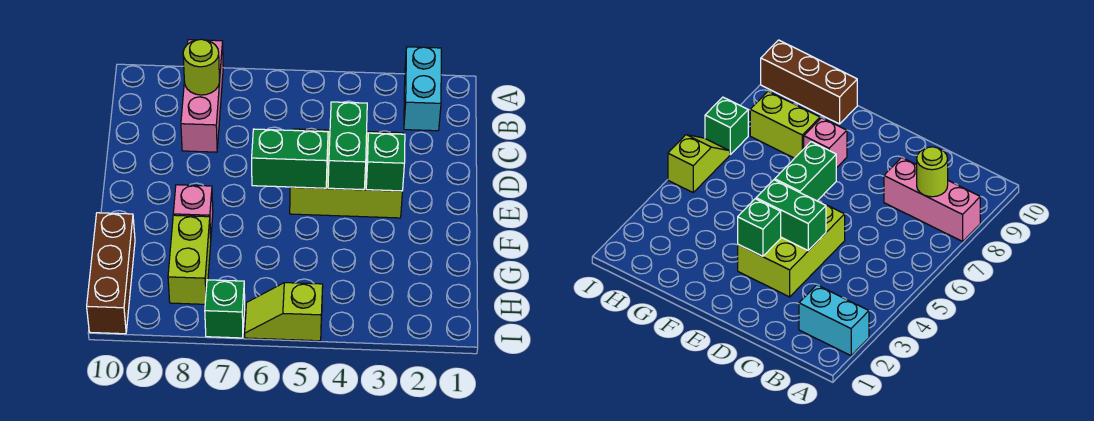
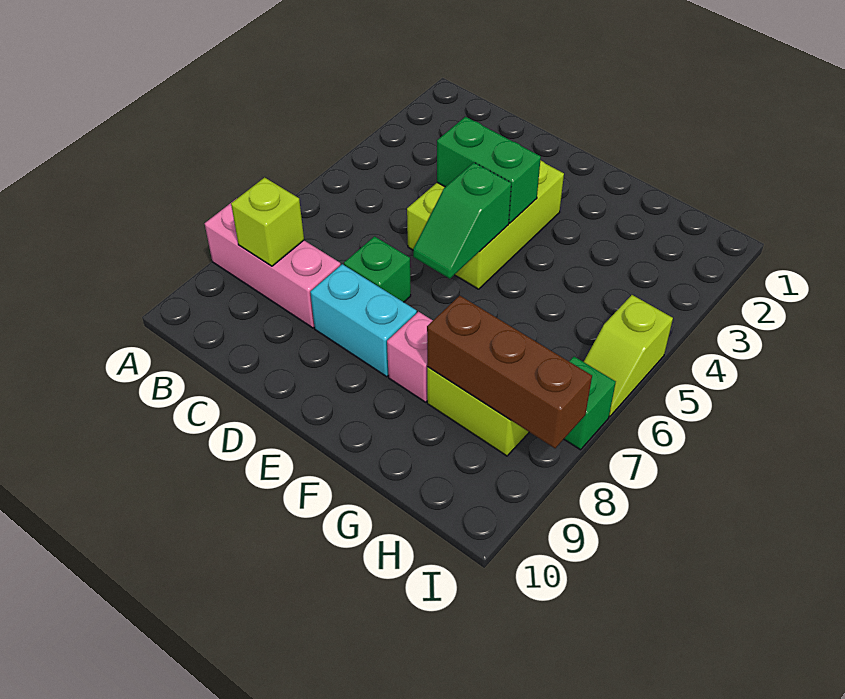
cyan brick A2:B2 level 1 -> cyan brick D8:E8 level 1
lime round brick B8 level 2 -> lime brick B8 level 2
green brick E3 level 2 -> green brick D7 level 1
green brick E5:E6 level 2 -> green slope E5:E6 level 2 top 5
brown brick G10:I10 level 1 -> brown brick G8:I8 level 2

